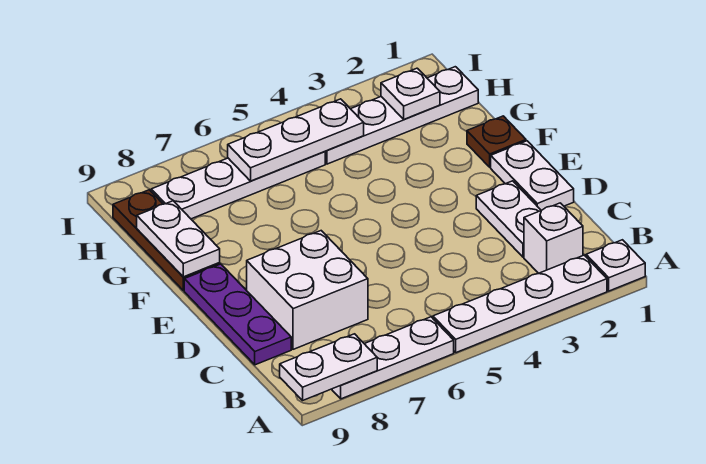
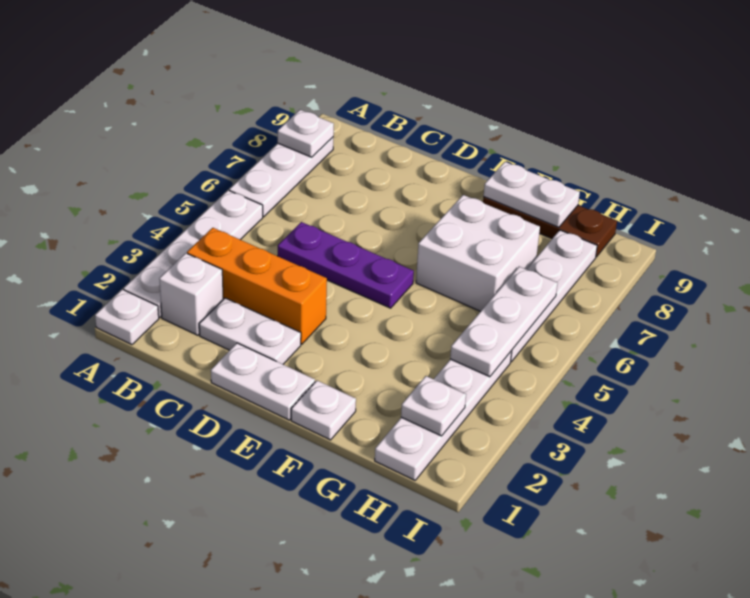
white plate A8:A9 level 2 -> white plate A8 level 2
none -> orange brick B3:D3 level 1
white brick C7:D8 level 1 -> white brick F6:G7 level 1
purple plate C9:E9 level 1 -> purple plate C5:E5 level 1
brown plate F1 level 1 -> white plate F1 level 1

